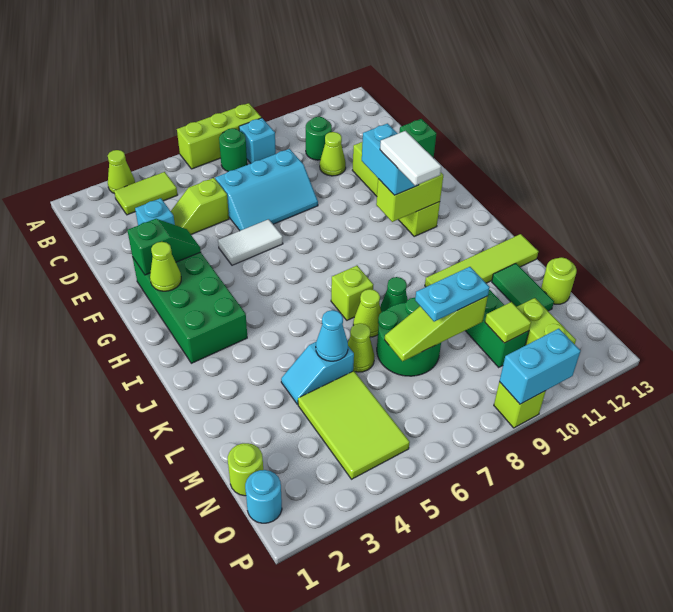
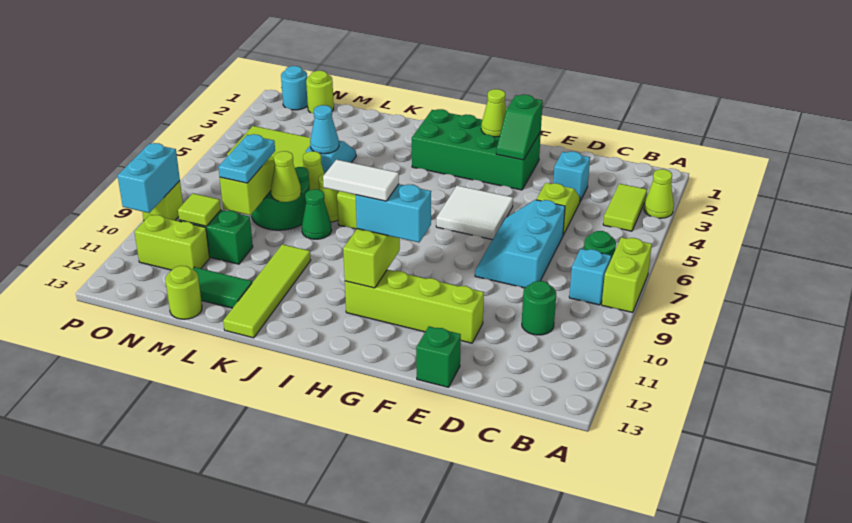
lime brick A6:A8 level 1 -> lime brick A7:A8 level 1
lime cone D10 level 1 -> lime cone L8 level 2
white tile F5:F6 level 1 -> white tile F5:G6 level 1

